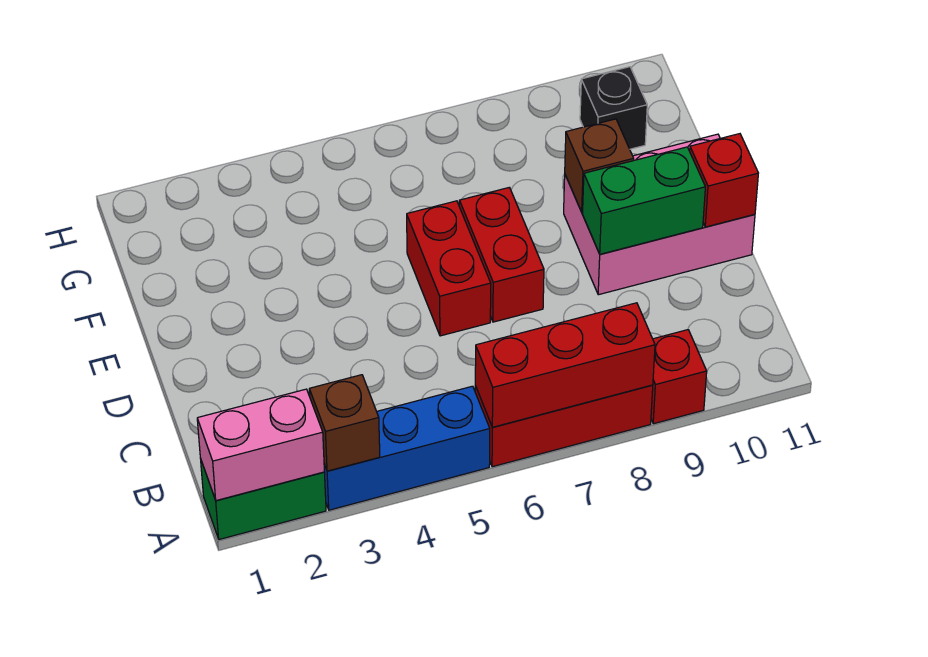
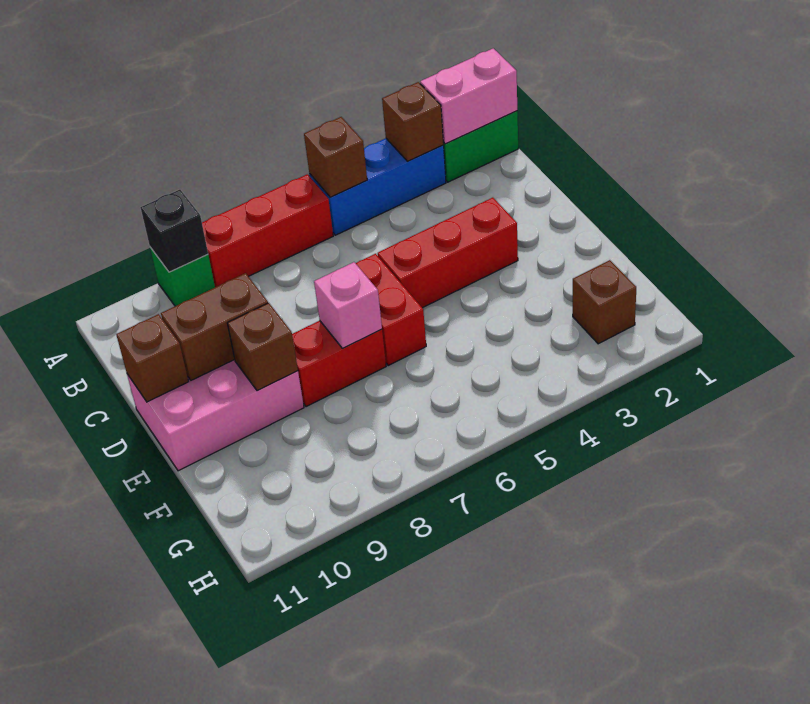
none -> brown brick A5 level 2
red brick A6:A8 level 2 -> red brick D3:D5 level 1
red brick A9 level 1 -> green brick A9 level 1
red brick D7:E7 level 1 -> red brick E7:E8 level 1
green brick D9:D10 level 2 -> brown brick D9:D10 level 2
red brick D11 level 2 -> brown brick D11 level 2
none -> pink brick E7 level 2
none -> brown brick G2 level 1
black brick G10 level 1 -> black brick A9 level 2

